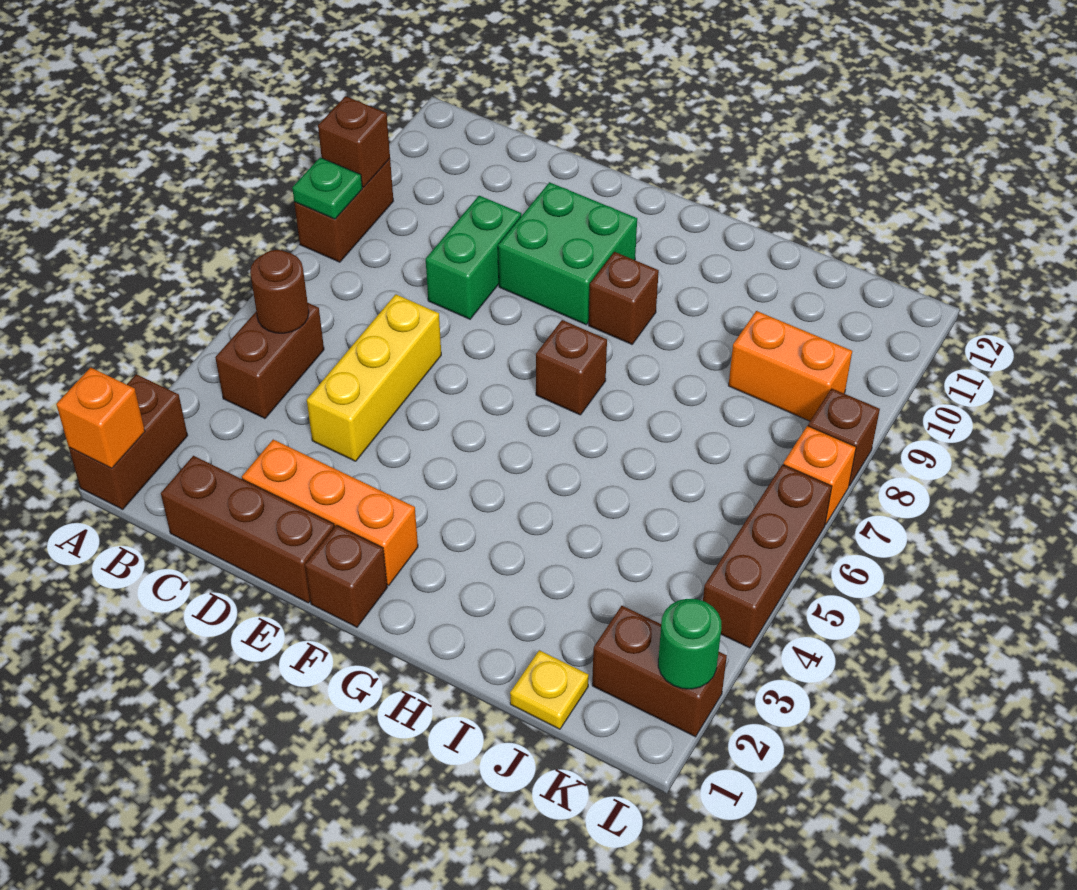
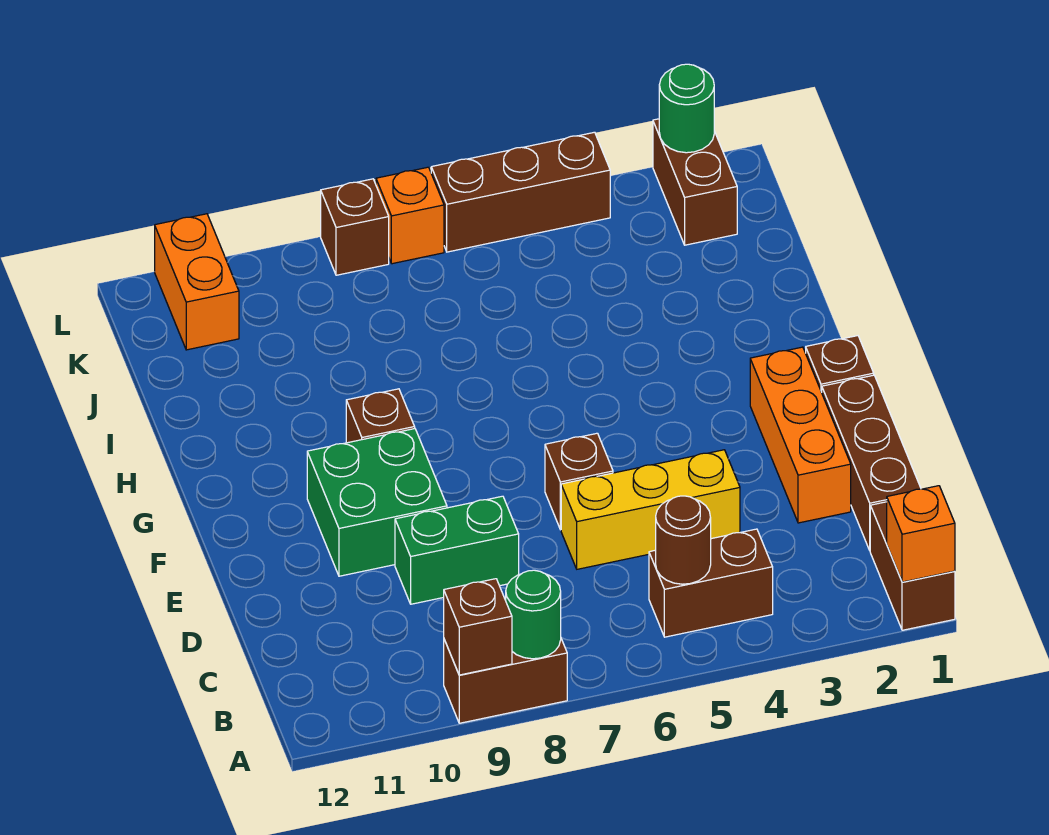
brown brick A1:A2 level 1 -> brown brick A1:B1 level 1
green plate A8 level 2 -> green round brick A8 level 2
brown brick G7 level 1 -> brown brick E6 level 1
yellow plate J1 level 1 -> none
orange brick J9:K9 level 1 -> orange brick K11:L11 level 1

